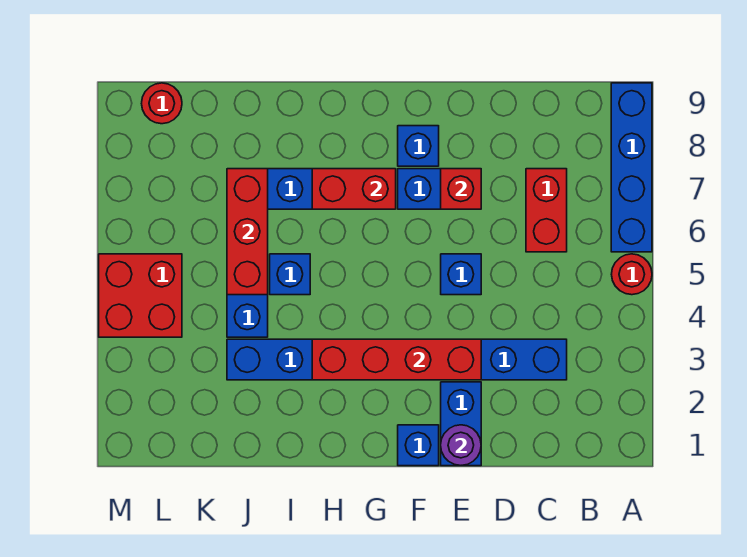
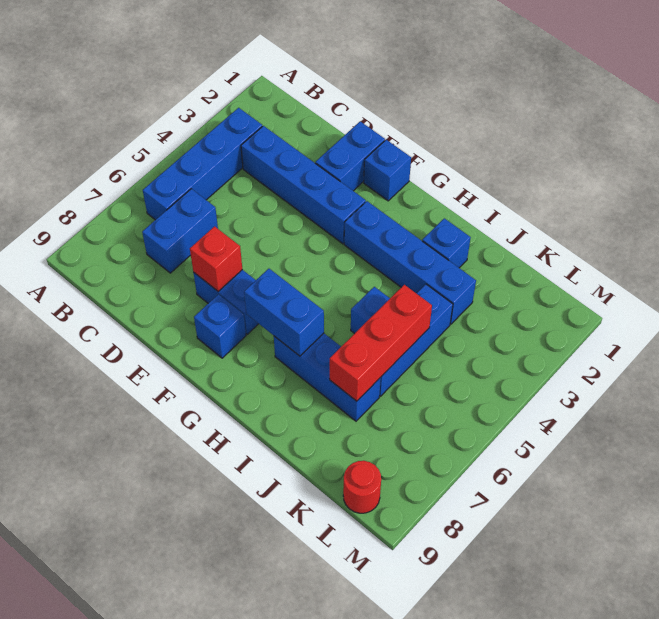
red round brick A5 level 1 -> none
blue brick A6:A9 level 1 -> blue brick B3:B6 level 1
red brick C6:C7 level 1 -> blue brick C6:C7 level 1
purple round brick E1 level 2 -> none
red brick E3:H3 level 2 -> none
blue brick E5 level 1 -> blue brick I2 level 1
red brick G7:H7 level 2 -> blue brick G7:H7 level 2
red brick L4:M5 level 1 -> none

